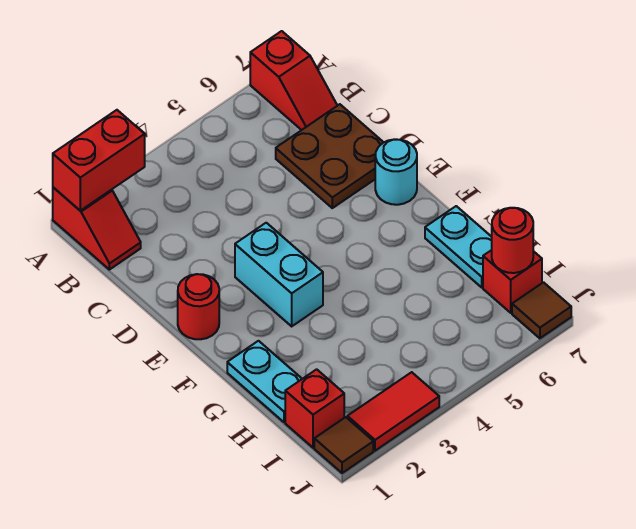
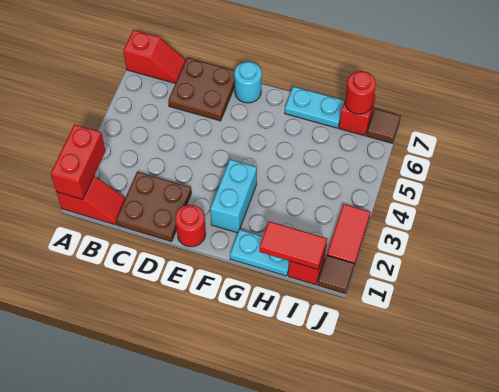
none -> brown plate C1:D2 level 1
cyan brick E3:F3 level 1 -> cyan brick F2:F3 level 1
none -> red tile H1:I1 level 2

